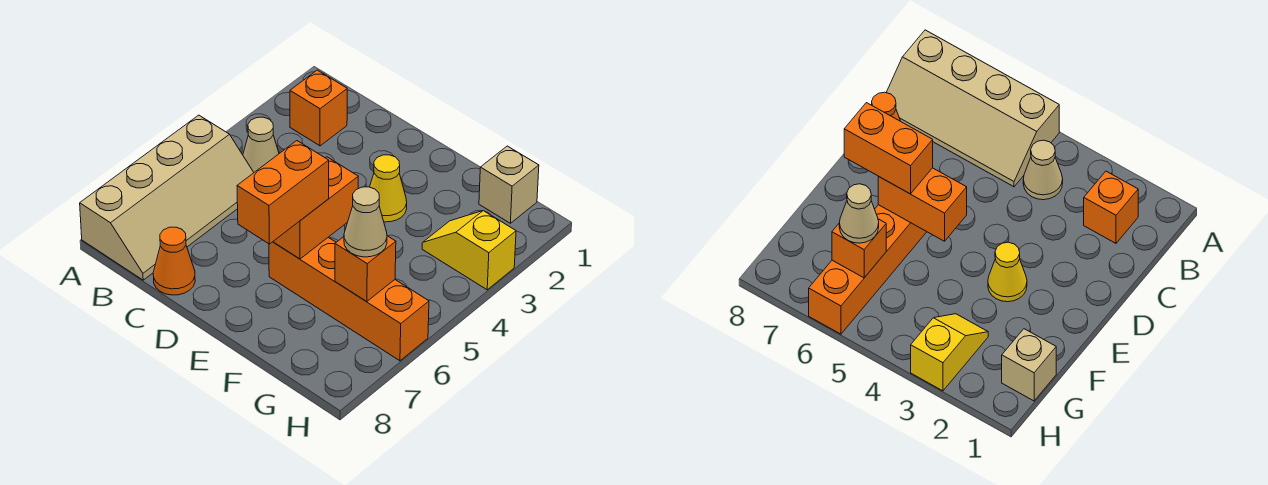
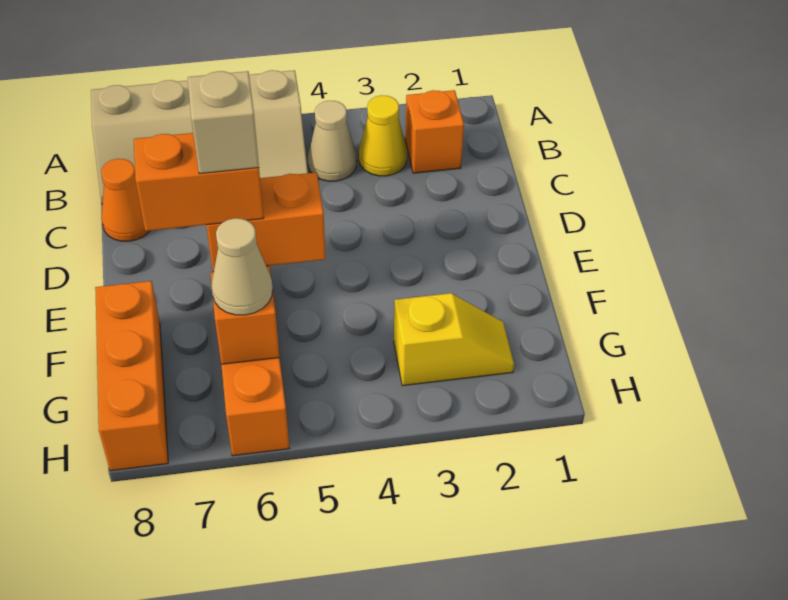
yellow cone E3 level 1 -> yellow cone B3 level 1
none -> orange brick F8:H8 level 1
tan brick G1 level 1 -> tan brick E6 level 4
yellow slope G3:H3 level 1 top H -> yellow slope G2:G3 level 1 top 3

